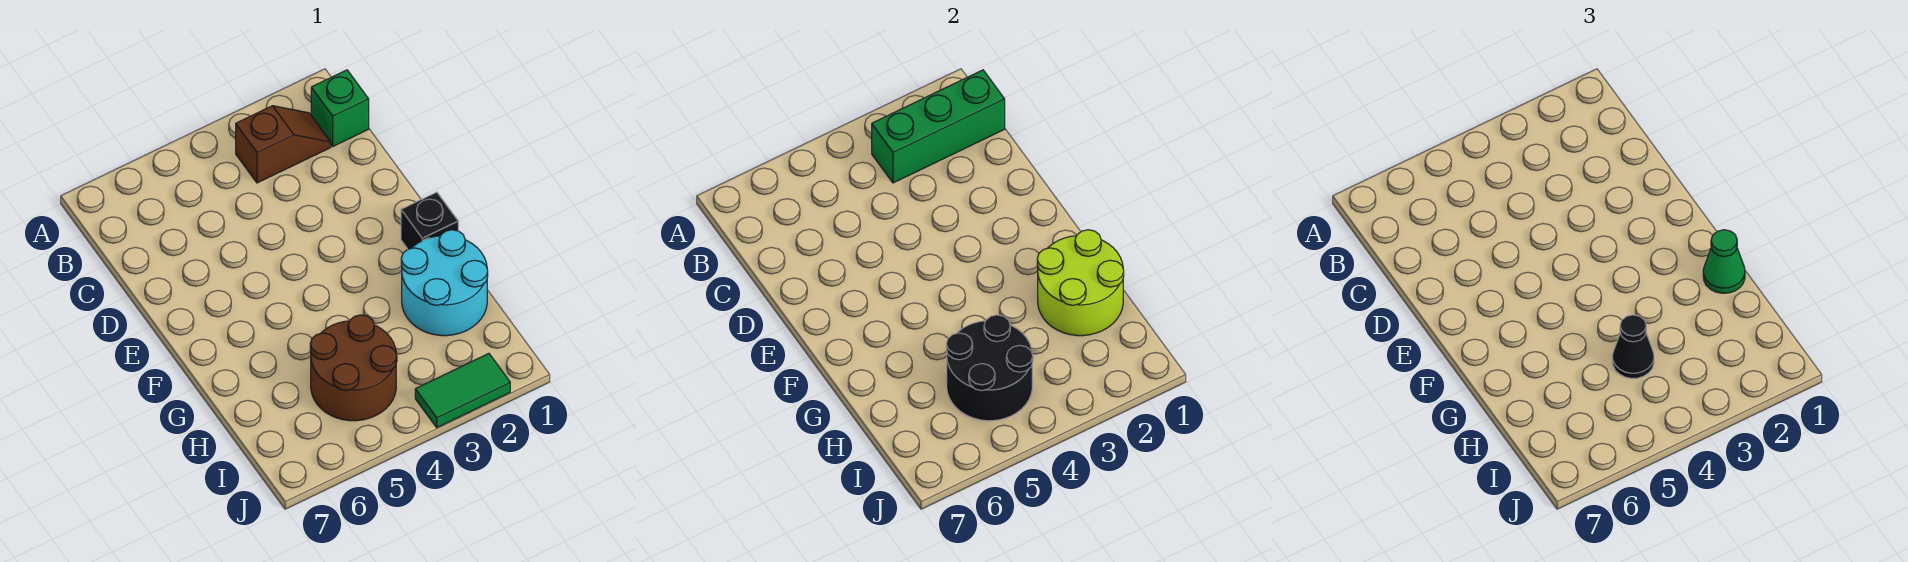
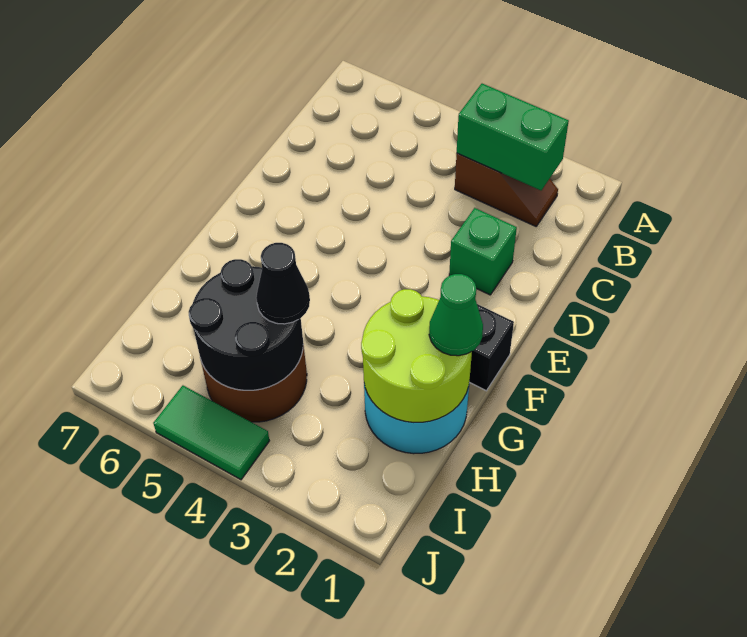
green brick B1 level 1 -> green brick D2 level 1
green brick B1:B3 level 2 -> green brick B2:B3 level 2
green tile J2:J3 level 1 -> green tile J4:J5 level 1

